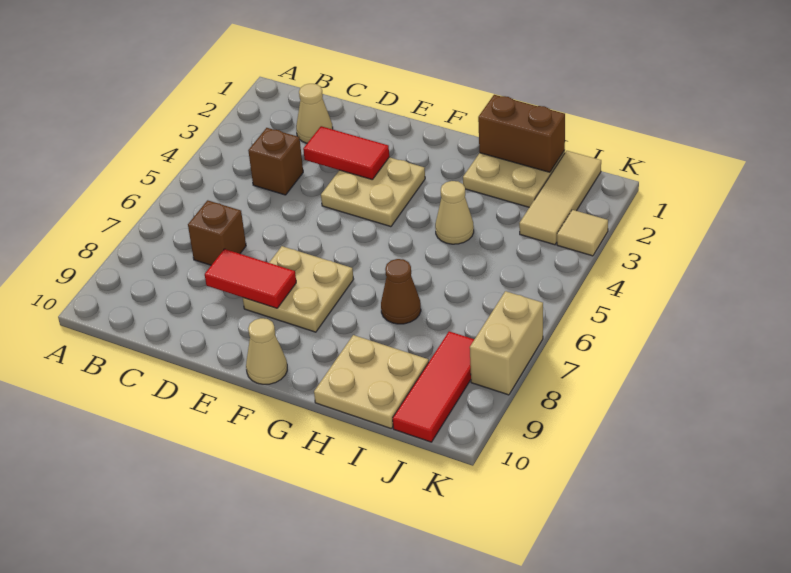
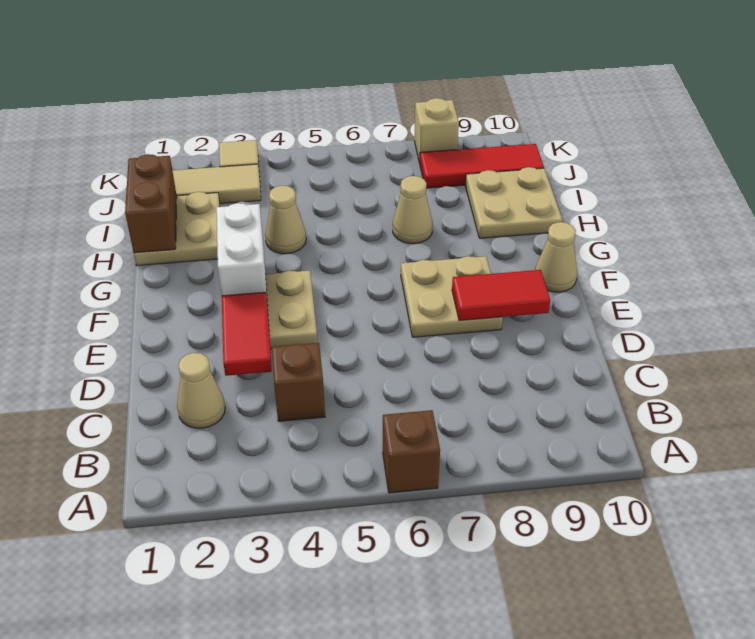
brown brick C7 level 1 -> brown brick A6 level 1
red tile D8:E8 level 2 -> red tile E8:E9 level 2
none -> white brick F3:G3 level 2
brown cone H7 level 1 -> tan cone H7 level 1
tan brick K7:K8 level 1 -> tan brick K8 level 1

